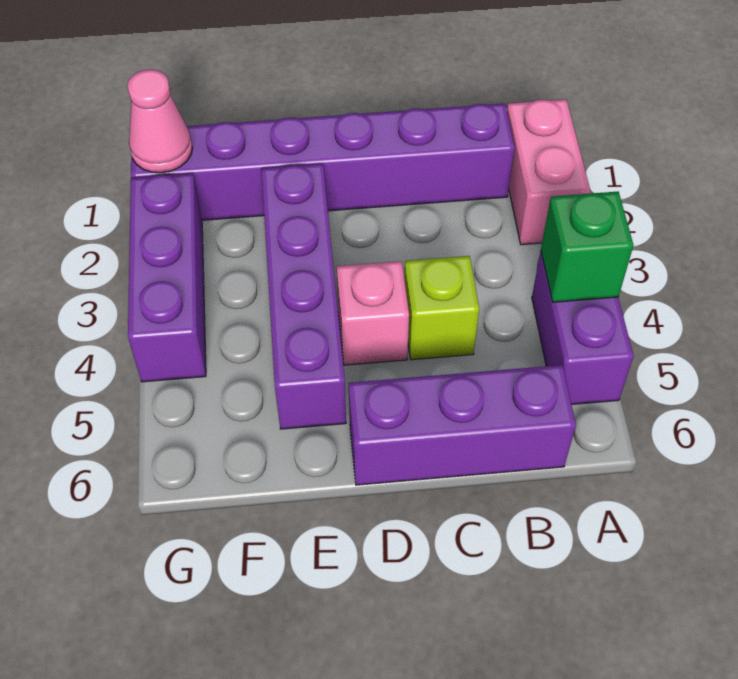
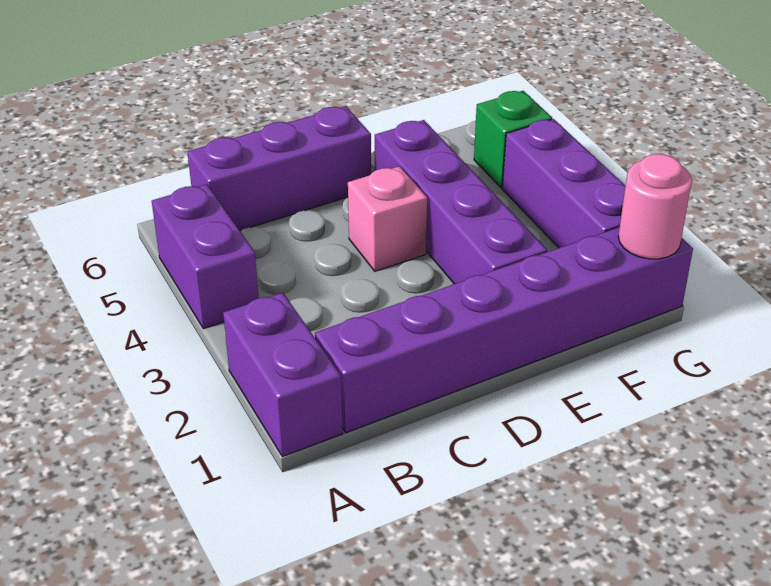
pink brick A1:A2 level 1 -> purple brick A1:A2 level 1
green brick A4 level 2 -> green brick G5 level 1
lime brick C4 level 1 -> none
pink cone G1 level 2 -> pink round brick G1 level 2

